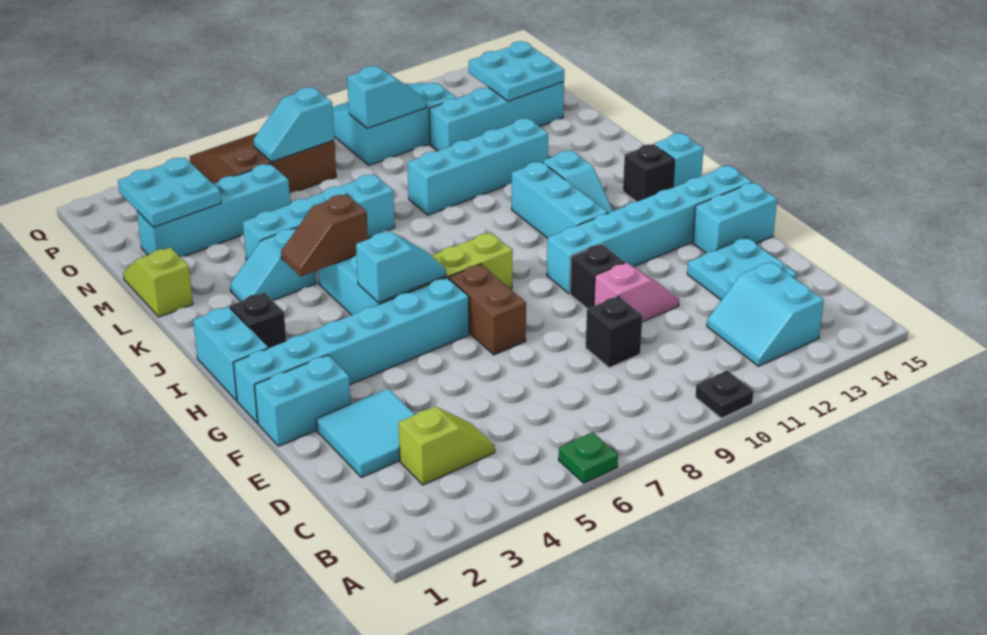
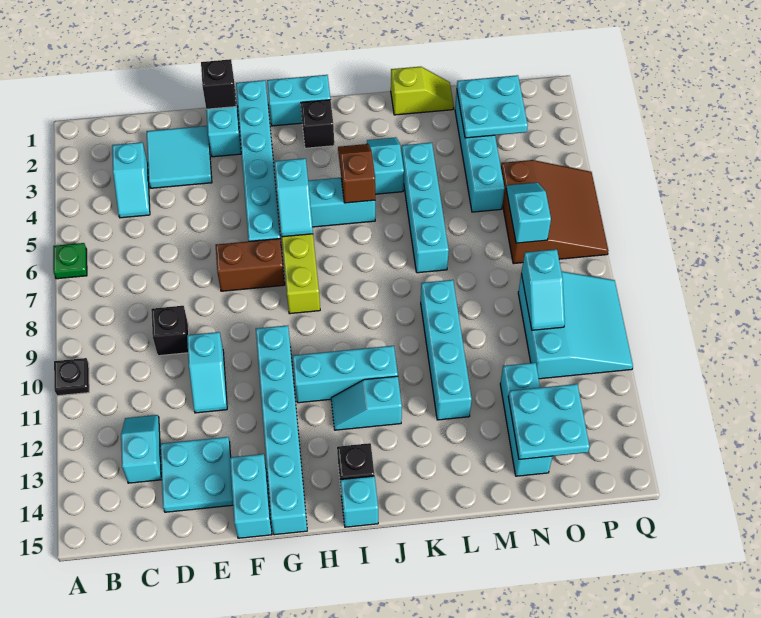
cyan slope B12:C13 level 1 top 13 -> cyan slope C12:C13 level 1 top 13
lime slope C3:C4 level 1 top 3 -> cyan slope C3:C4 level 1 top 3
pink slope E10:E11 level 1 top 10 -> cyan slope E10:E11 level 1 top 10
black brick F10 level 1 -> black brick F1 level 2
cyan brick N11:N14 level 1 -> cyan brick N12:N14 level 1

